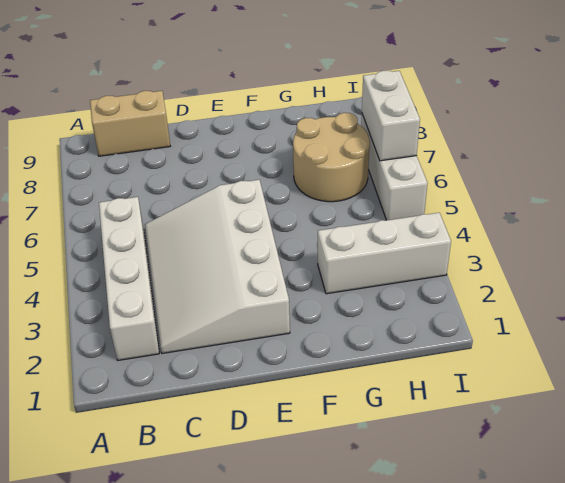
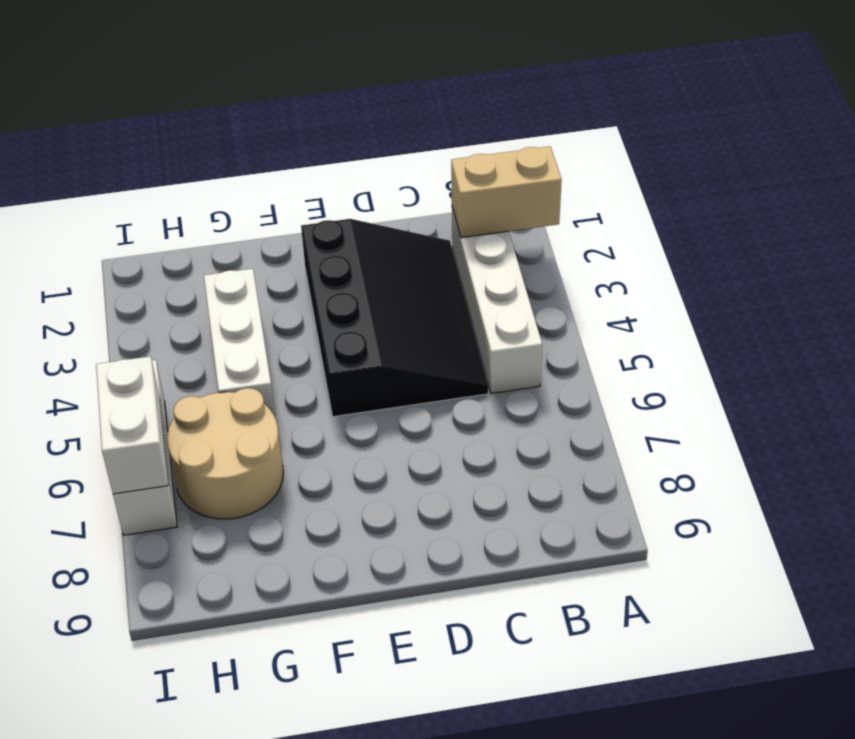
tan brick B9:C9 level 1 -> tan brick A2:B2 level 2
white slope C2:E5 level 1 top E -> black slope C2:E5 level 1 top E
white brick G3:I3 level 1 -> white brick G3:G5 level 1

